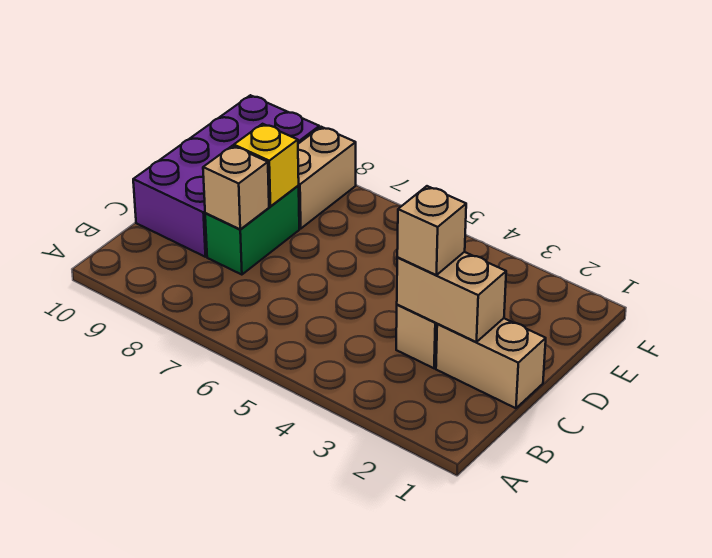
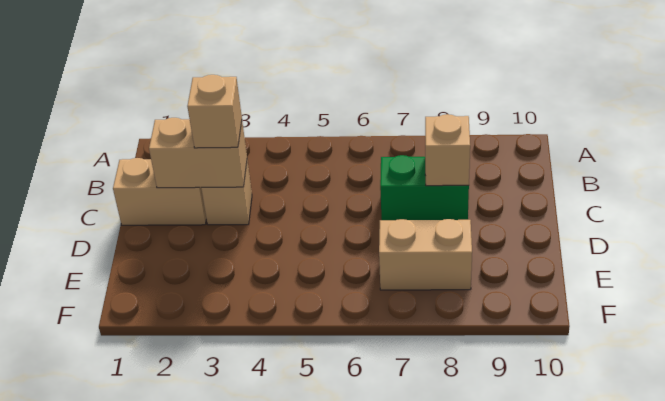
green brick C8:D8 level 1 -> green brick C7:C8 level 1
purple brick C9:F10 level 1 -> none
yellow brick D8 level 2 -> none
tan brick E8:F8 level 1 -> tan brick E7:E8 level 1

